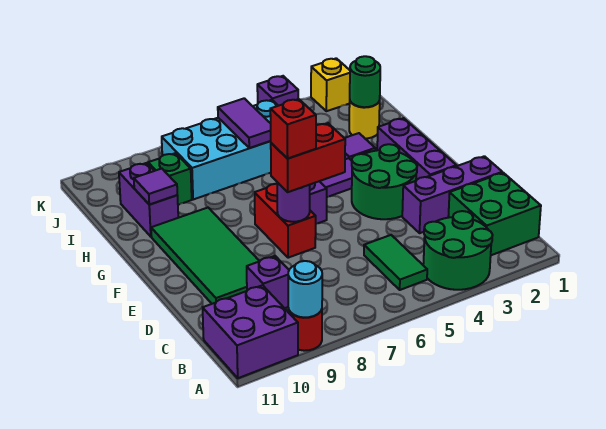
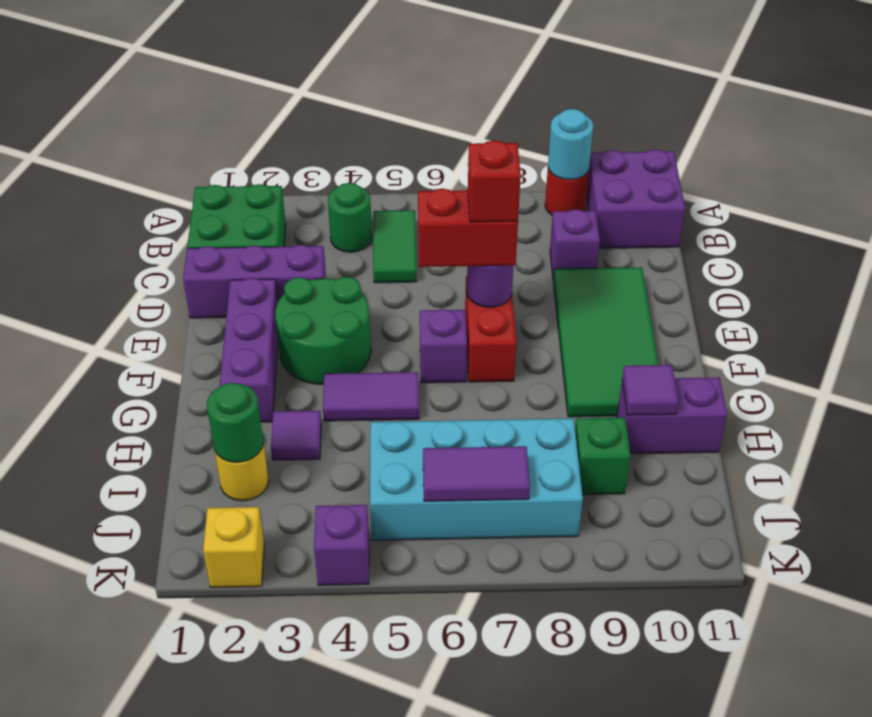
green round brick A3:B4 level 1 -> green round brick B4 level 1
purple brick H10:I10 level 1 -> purple brick H10:H11 level 1
purple tile I6:J6 level 2 -> purple tile J6:J7 level 2

